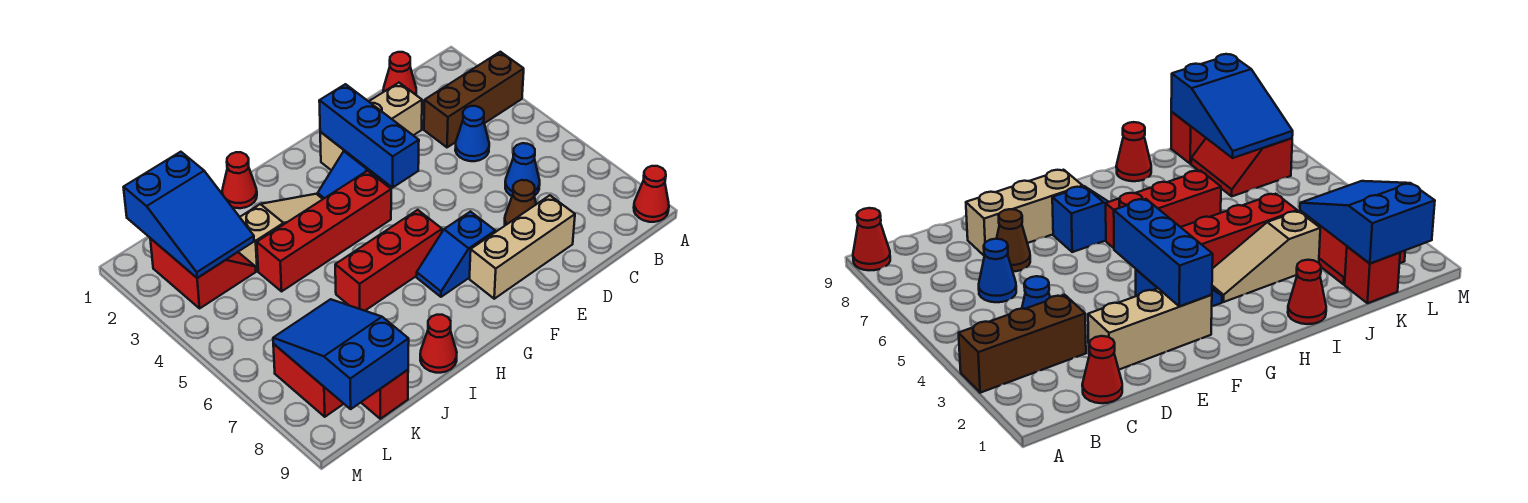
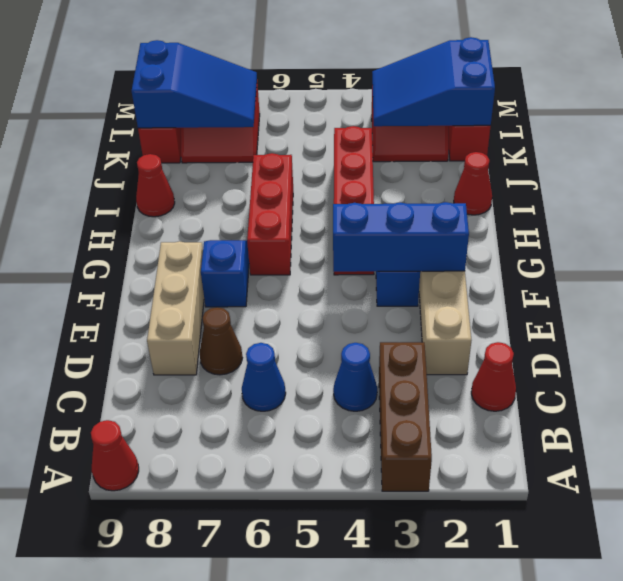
tan slope H3:J3 level 1 top J -> none

